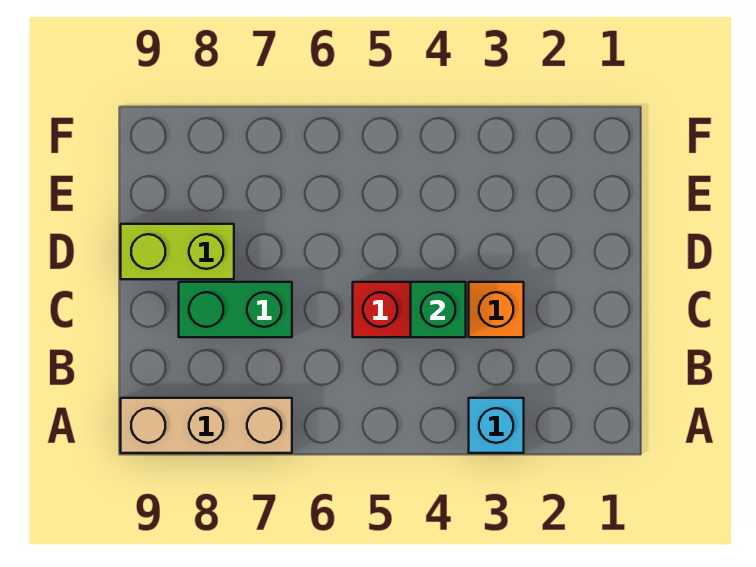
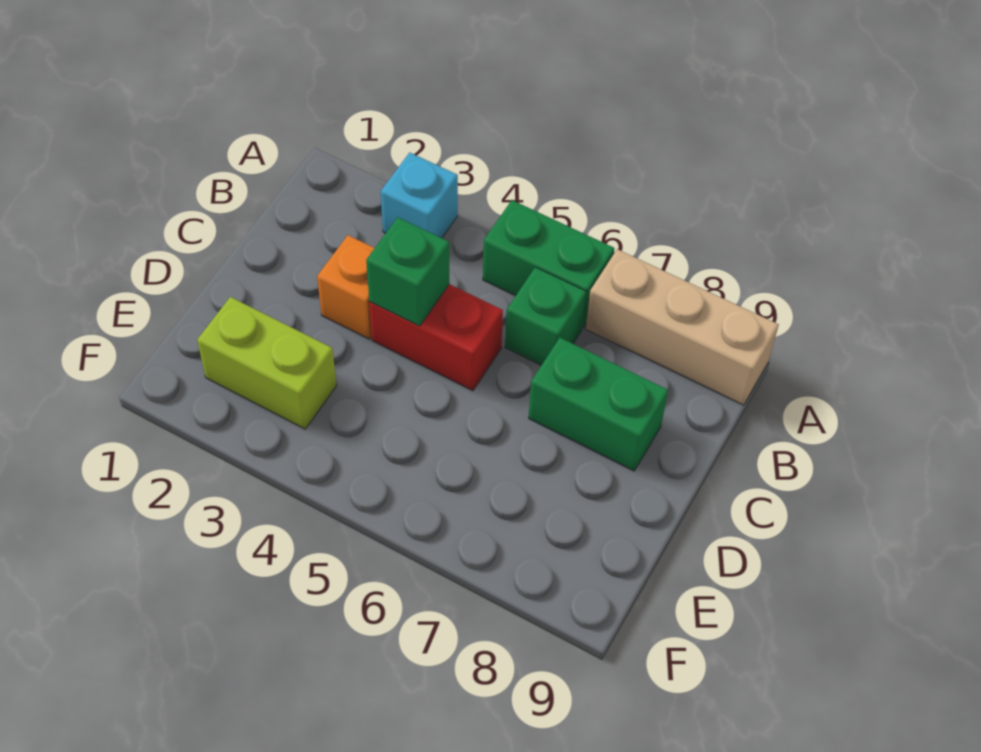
none -> green brick A5:A6 level 1
none -> green brick B6 level 1
lime brick D8:D9 level 1 -> lime brick E2:E3 level 1

